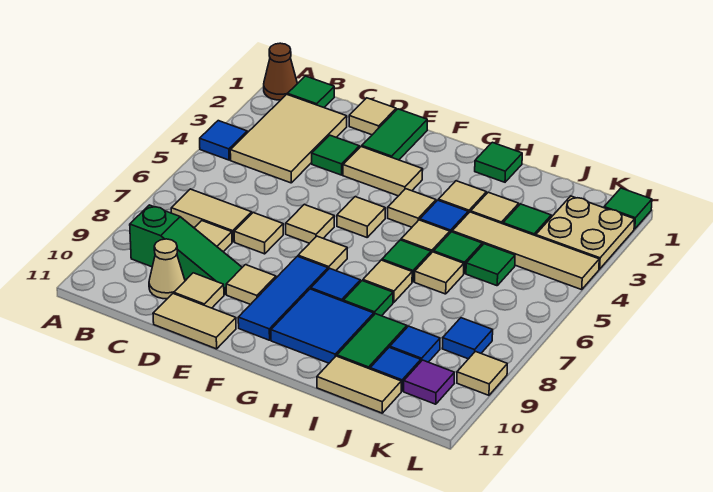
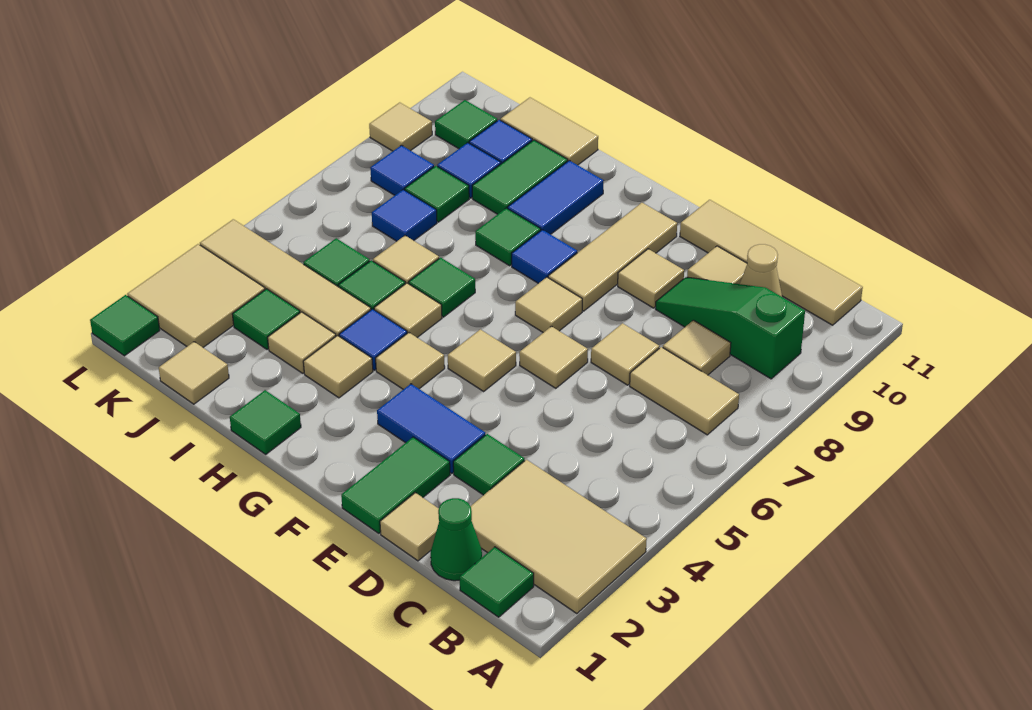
brown cone A1 level 1 -> none
blue tile A4 level 1 -> blue tile J7 level 1
tan tile B2:C4 level 1 -> tan tile A2:C3 level 1
none -> green cone C1 level 1
tan tile D11:E11 level 1 -> tan tile B11:E11 level 1
tan tile E3:F3 level 1 -> blue tile E3:F3 level 1
blue tile F8:F10 level 1 -> tan tile F8:F10 level 1
blue tile G9:H10 level 1 -> blue tile H9:H10 level 1
tan tile H7 level 1 -> tan tile J1 level 1
none -> green tile J8 level 1
tan plate K2:L3 level 1 -> tan tile K2:L3 level 1
purple tile K10 level 1 -> green tile K10 level 1

